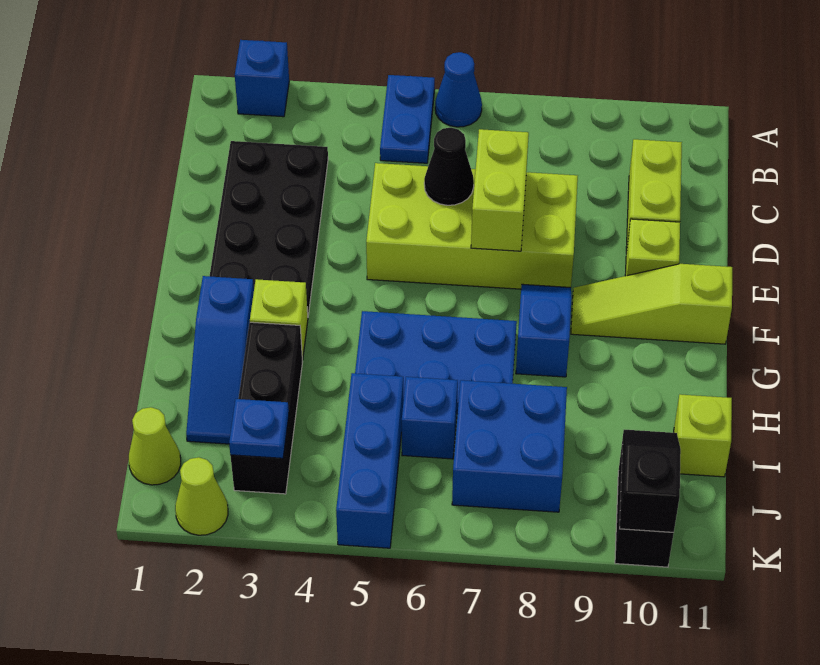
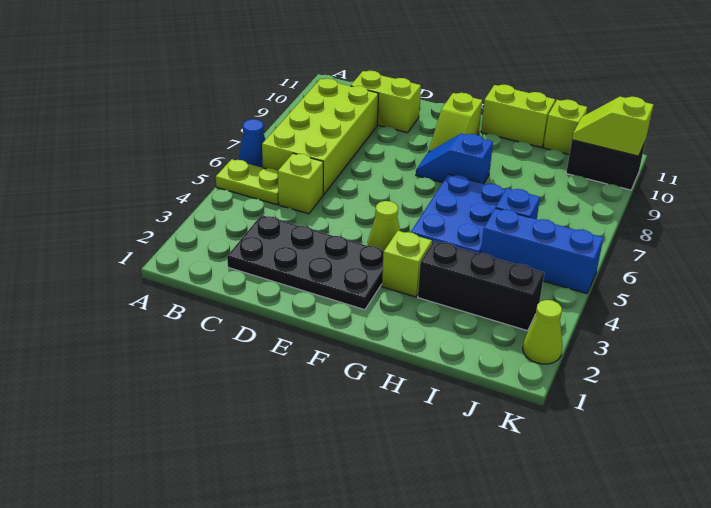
blue brick A2 level 1 -> none
blue plate A5:B5 level 1 -> lime plate A5:B5 level 1
lime brick D5:E8 level 1 -> lime brick B6:C9 level 1
black cone D6 level 2 -> none
lime brick D7:E7 level 2 -> lime brick G11:H11 level 1
lime brick E10 level 1 -> lime brick C5 level 1
lime slope F9:F11 level 1 top 11 -> lime slope F9:F10 level 1 top 10
blue slope G2:I2 level 1 top G -> none
blue brick I7:J8 level 1 -> none
lime cone J1 level 1 -> lime cone F4 level 1
blue plate J3 level 2 -> none
black slope J10:K10 level 2 top K -> lime slope J10:K10 level 2 top K

